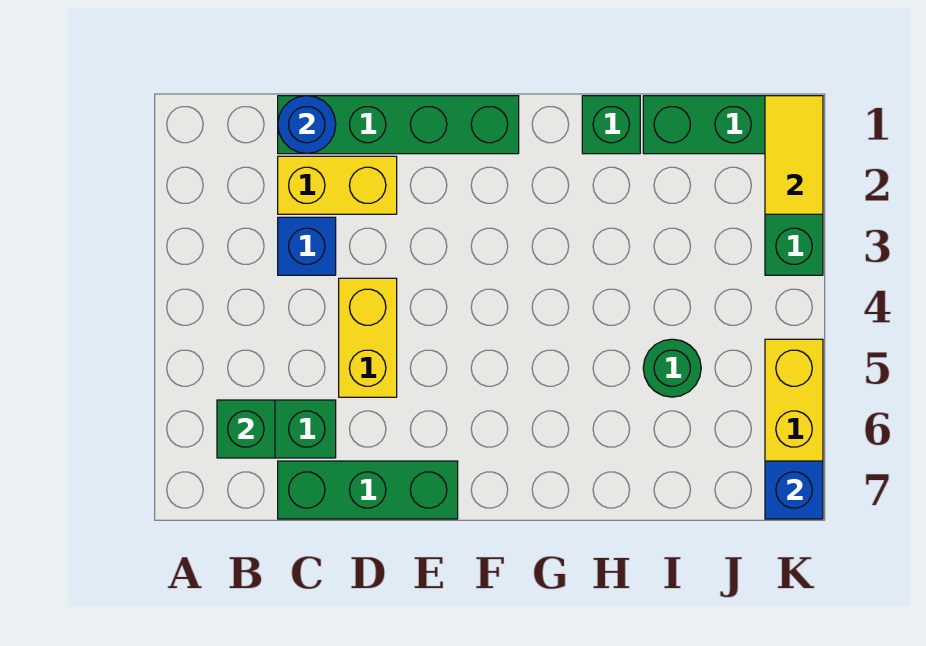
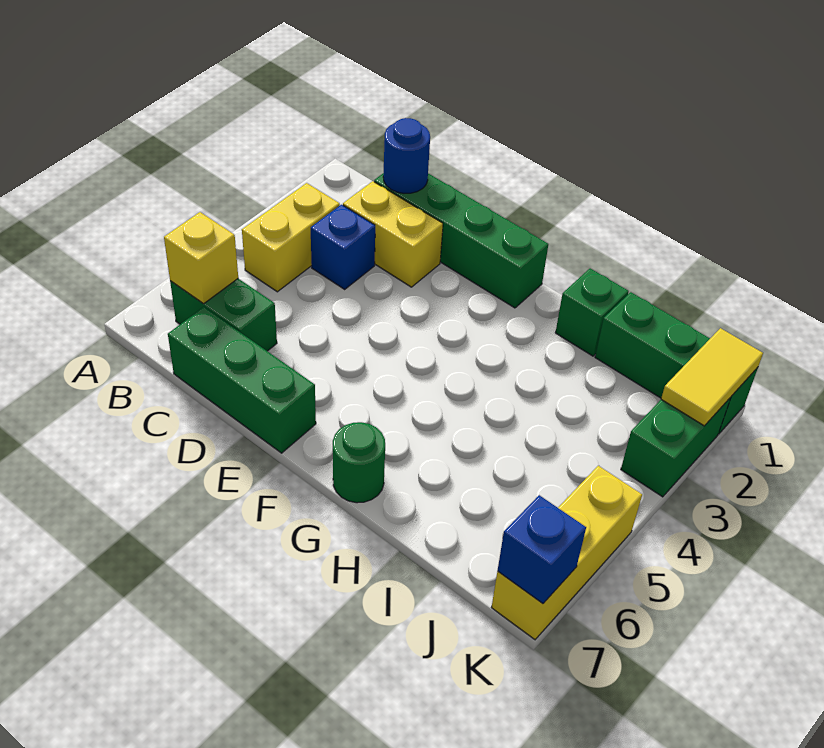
green brick B6 level 2 -> yellow brick B6 level 2
yellow brick D4:D5 level 1 -> yellow brick B3:B4 level 1
green round brick I5 level 1 -> green round brick G7 level 1

